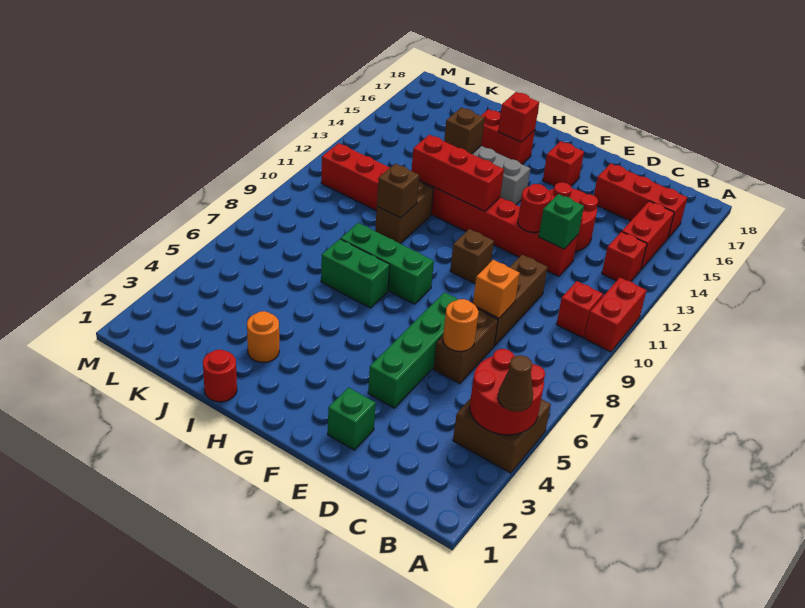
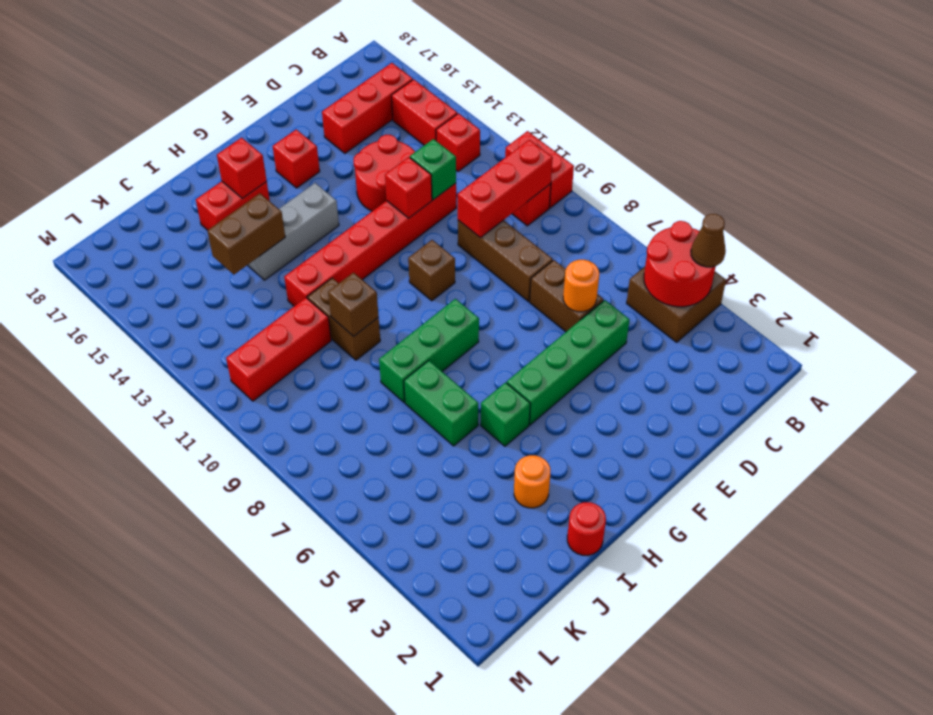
orange brick D8 level 2 -> none
green brick E2 level 1 -> green brick H5 level 1
green brick E4:E7 level 1 -> green brick D5:G5 level 1
red round brick E12 level 2 -> red brick E12 level 2
red brick G12:I12 level 2 -> red brick B10:D10 level 2
green brick H7:I7 level 1 -> green brick I6:I7 level 1
brown brick I14 level 2 -> brown brick I14:J14 level 2

